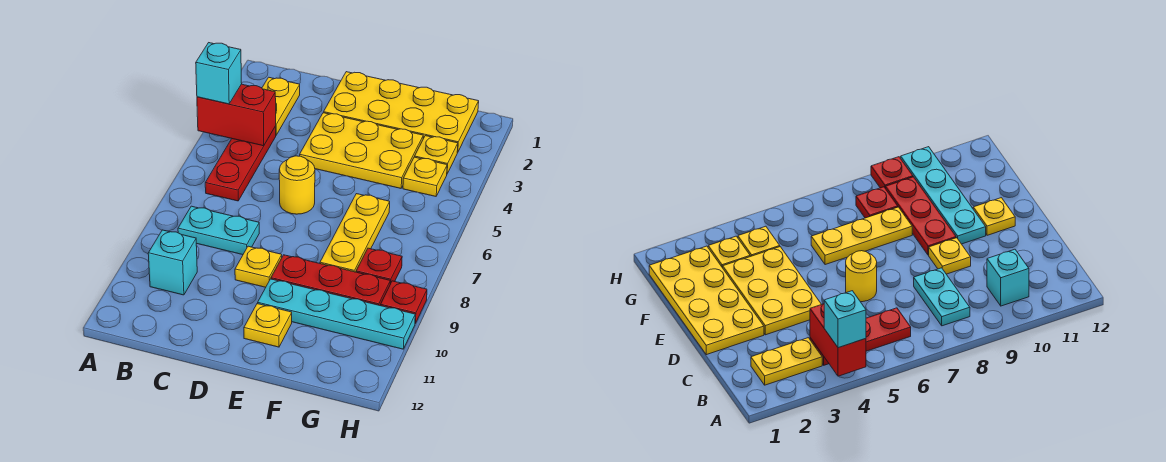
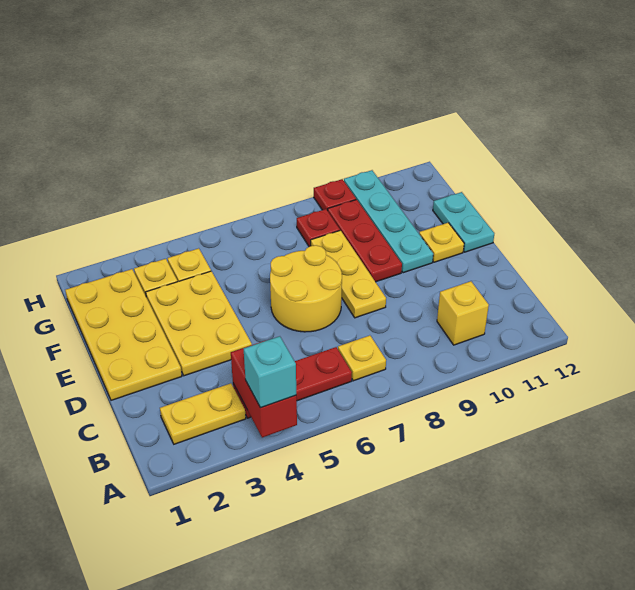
cyan plate B8:C8 level 1 -> cyan plate E12:F12 level 1
cyan brick B10 level 1 -> yellow brick B10 level 1
yellow round brick D6 level 1 -> yellow round brick D6:E7 level 1
yellow plate D9 level 1 -> yellow plate B7 level 1
yellow plate F6:F8 level 1 -> yellow plate D8:F8 level 1

